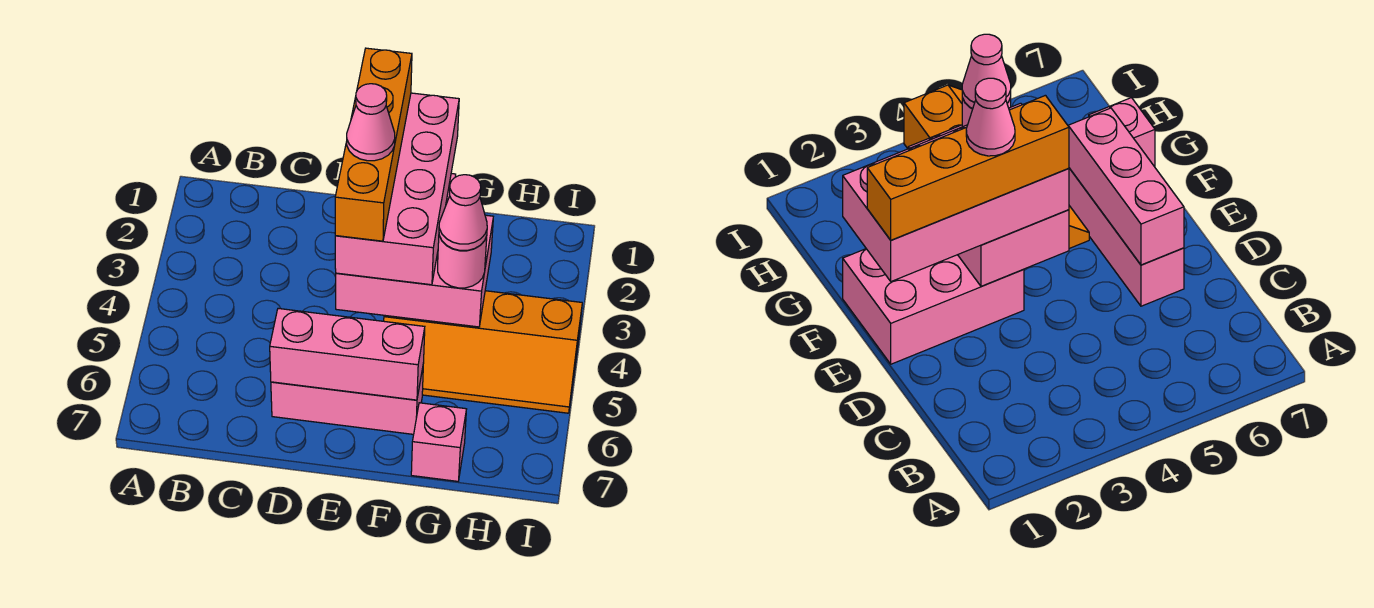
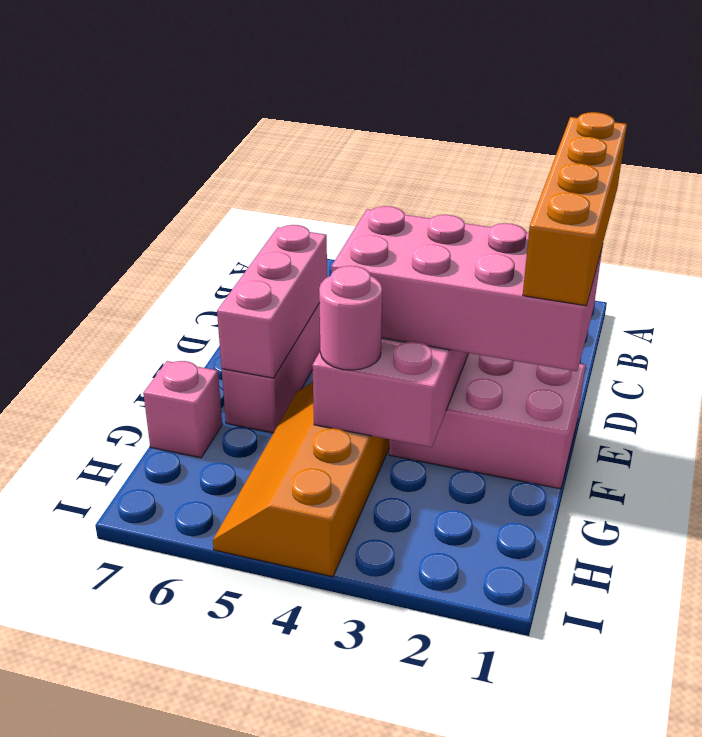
orange brick E1:E4 level 4 -> orange brick C1:F1 level 4
pink cone E3 level 5 -> none
pink cone G4 level 4 -> none

